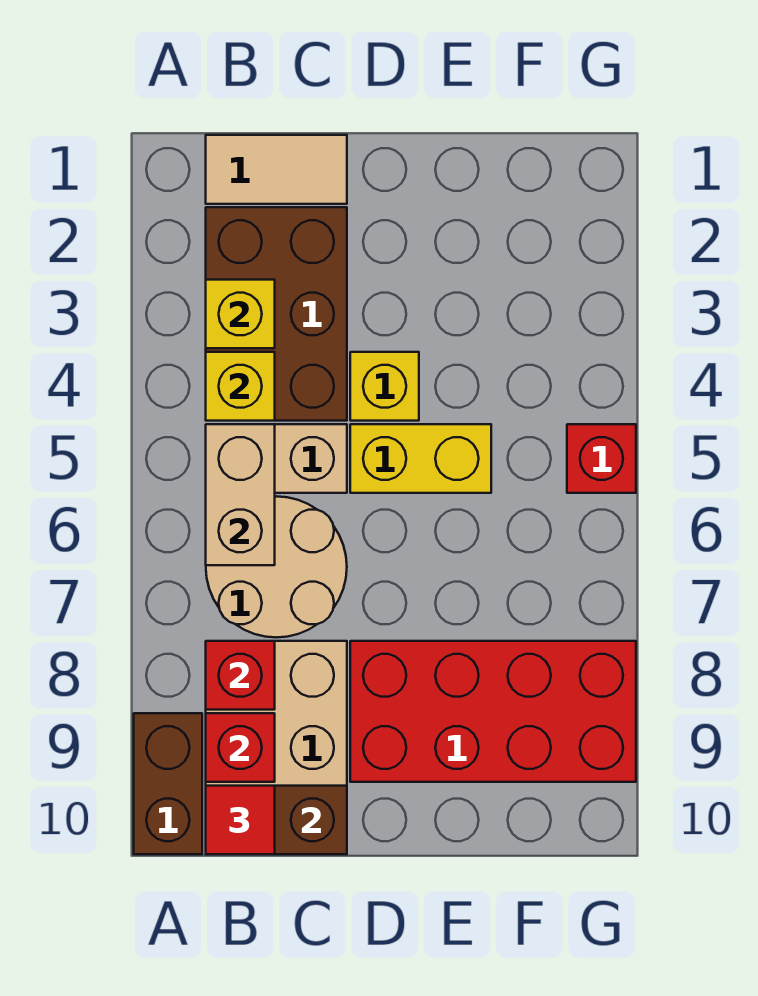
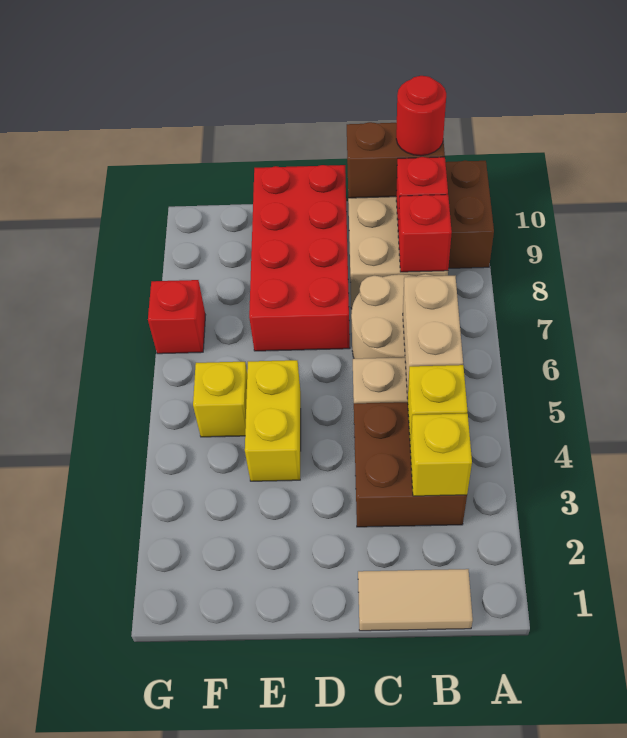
brown brick B2:C4 level 1 -> brown brick B3:C4 level 1
red tile B10 level 3 -> red round brick B10 level 3
yellow brick D4 level 1 -> yellow brick F5 level 1
yellow brick D5:E5 level 1 -> yellow brick E4:E5 level 1
red brick D8:G9 level 1 -> red brick D7:E10 level 1
red brick G5 level 1 -> red brick G7 level 1

